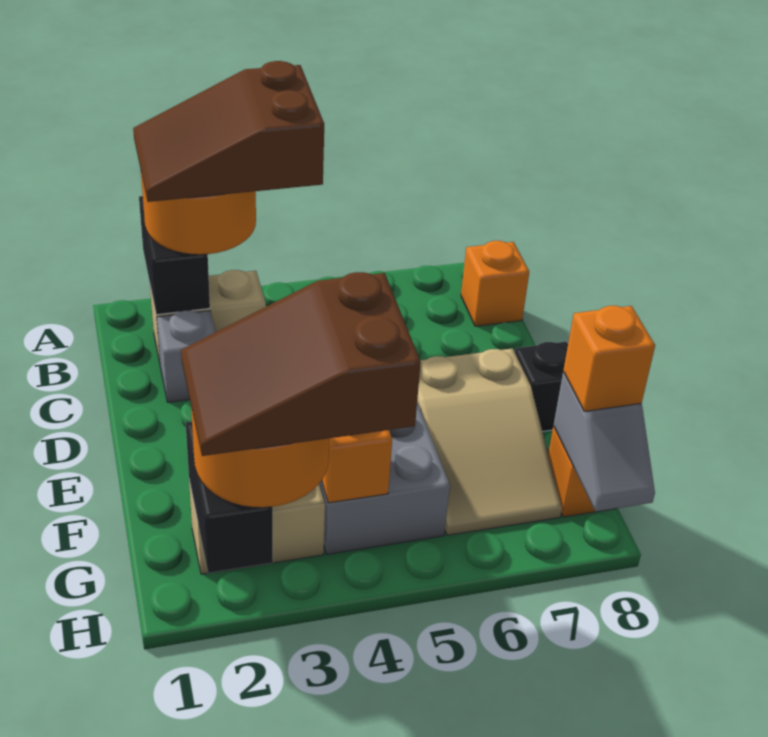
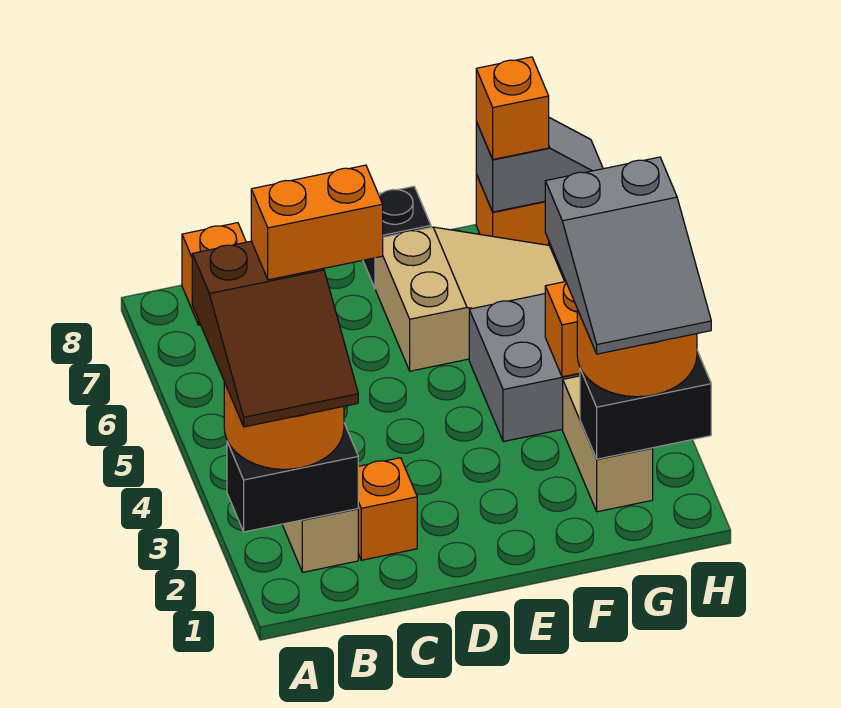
none -> orange brick B4:C4 level 5
grey brick C2 level 1 -> orange brick C2 level 1
brown slope G2:H4 level 4 top 4 -> grey slope G2:H4 level 4 top 4

